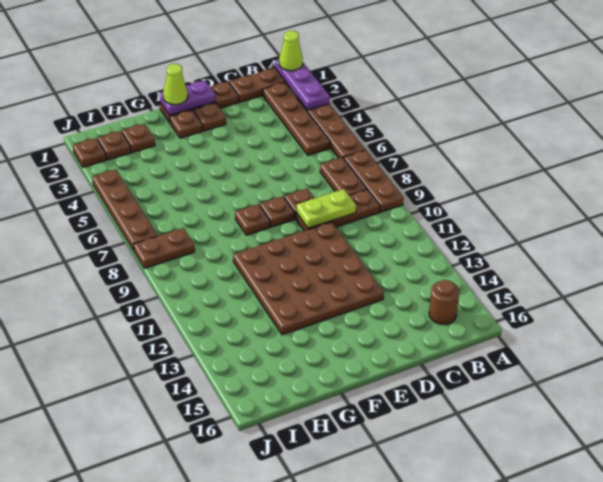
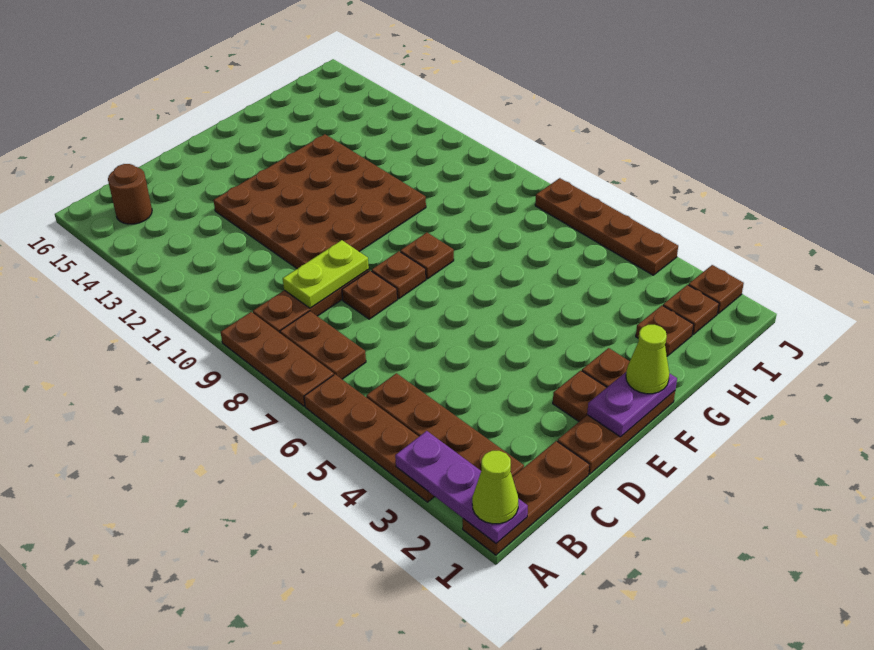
brown plate I8:J8 level 1 -> none

